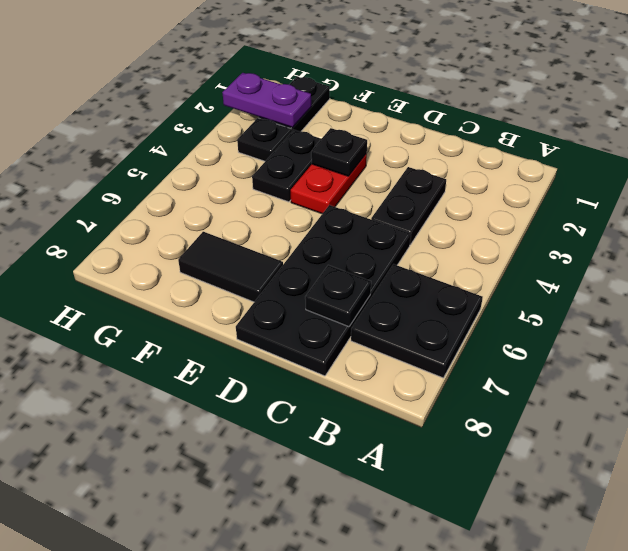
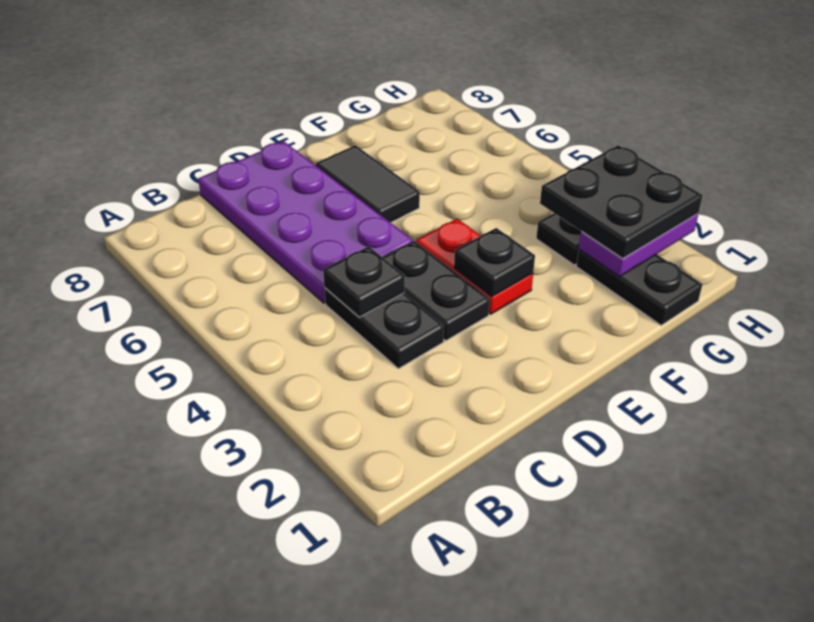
black plate A6:B7 level 1 -> black plate G2:H3 level 3
black plate C5:D8 level 1 -> purple plate C5:D8 level 1
black plate C7 level 2 -> black plate C4 level 2
black tile E7:F7 level 1 -> black tile E6:E7 level 1
black plate F3:F4 level 1 -> black plate D3:D4 level 1

